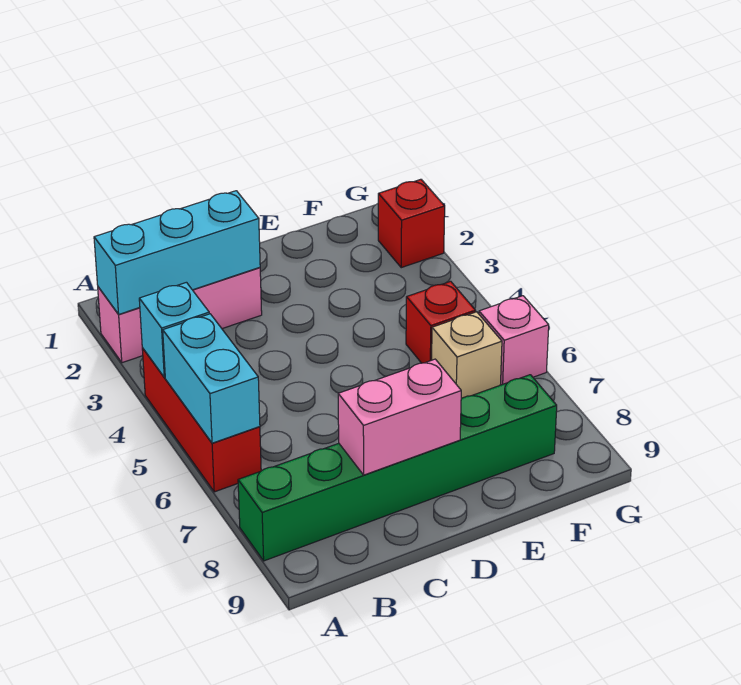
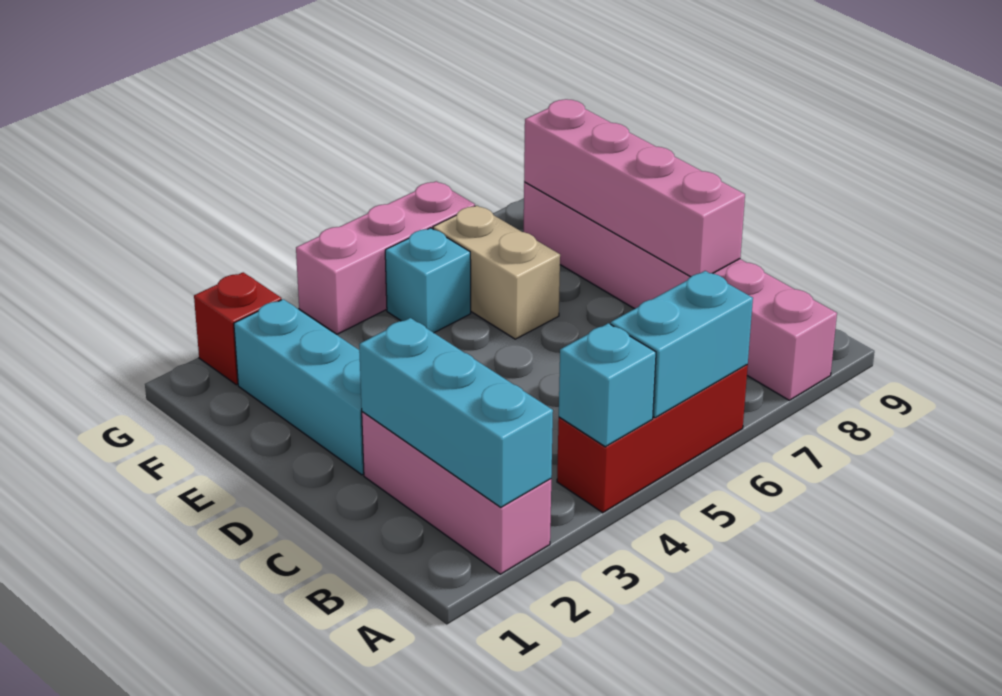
green brick A8:F8 level 1 -> pink brick A8:F8 level 1
pink brick C8:D8 level 2 -> pink brick C8:F8 level 2
none -> cyan brick D2:F2 level 1
red brick F5 level 1 -> cyan brick F5 level 1
tan brick F6 level 1 -> tan brick E6:F6 level 1
pink brick G6 level 1 -> pink brick G4:G6 level 1

